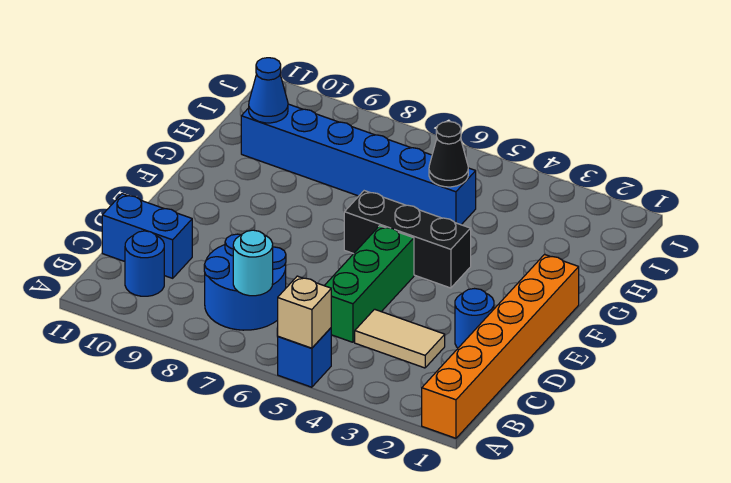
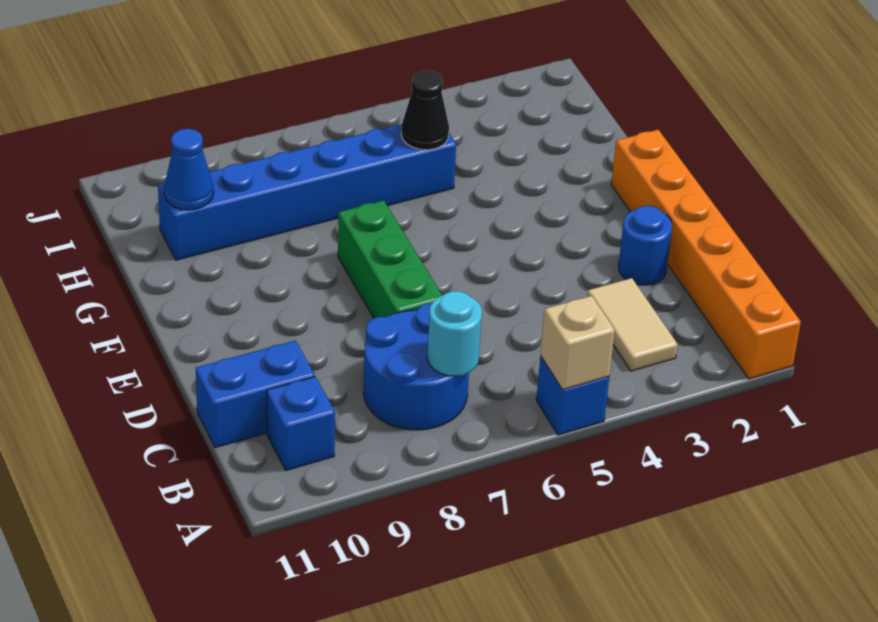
blue round brick B10 level 1 -> blue brick B10 level 1
tan tile C3:C4 level 1 -> tan tile B3:C3 level 1
green brick C5:E5 level 1 -> green brick D7:F7 level 1
black brick F4:F6 level 1 -> none

